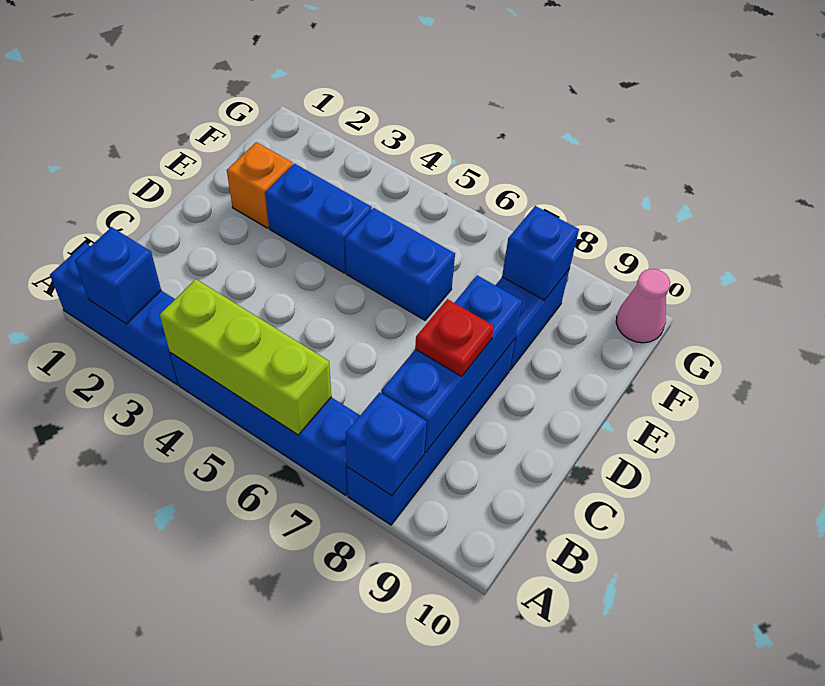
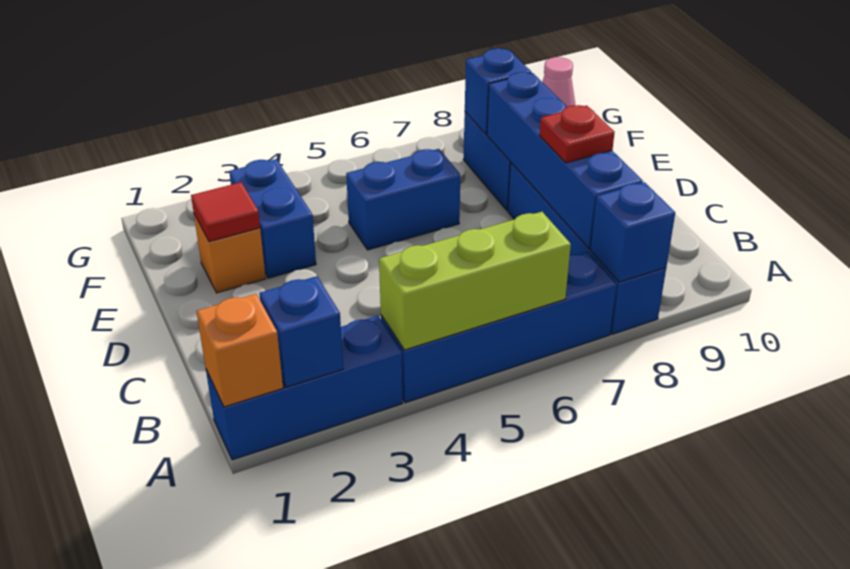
none -> orange brick A1 level 2
blue brick B8:D8 level 2 -> blue brick B8:E8 level 2
none -> red tile E2 level 2
blue brick E3:E4 level 1 -> blue brick E3:F3 level 1

